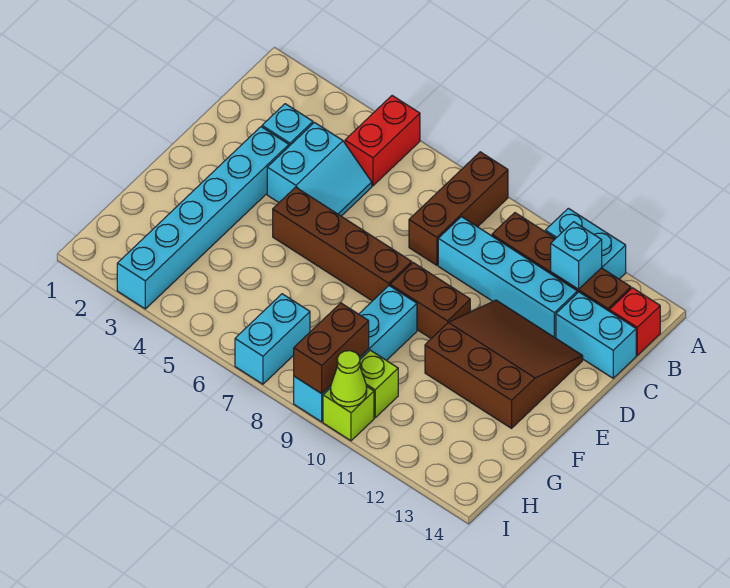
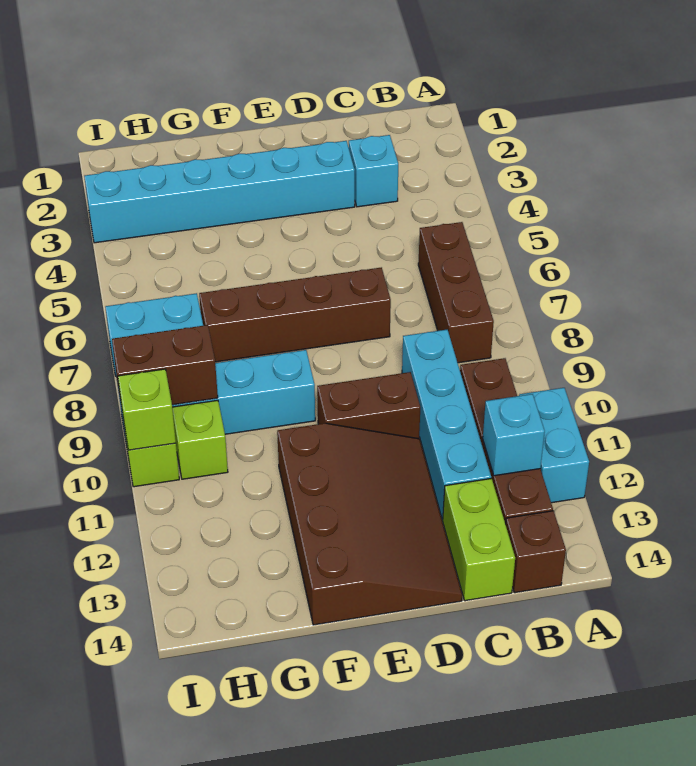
red brick A5:B5 level 1 -> none
brown brick A8:C8 level 1 -> brown brick B6:B8 level 1
red brick B14 level 1 -> brown brick B14 level 1
cyan slope C4:D5 level 1 top 4 -> none
cyan brick C13:C14 level 1 -> lime brick C13:C14 level 1
brown slope D11:F13 level 1 top F -> brown slope D11:F14 level 1 top F
brown brick E5:E8 level 1 -> brown brick D7:G7 level 1
brown brick E9:E10 level 1 -> brown brick D10:E10 level 1
lime cone I10 level 2 -> lime brick I10 level 2

